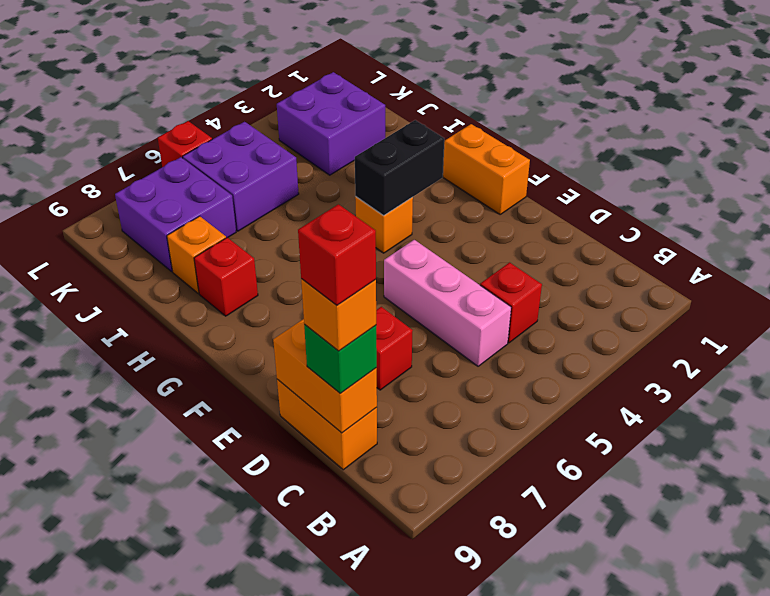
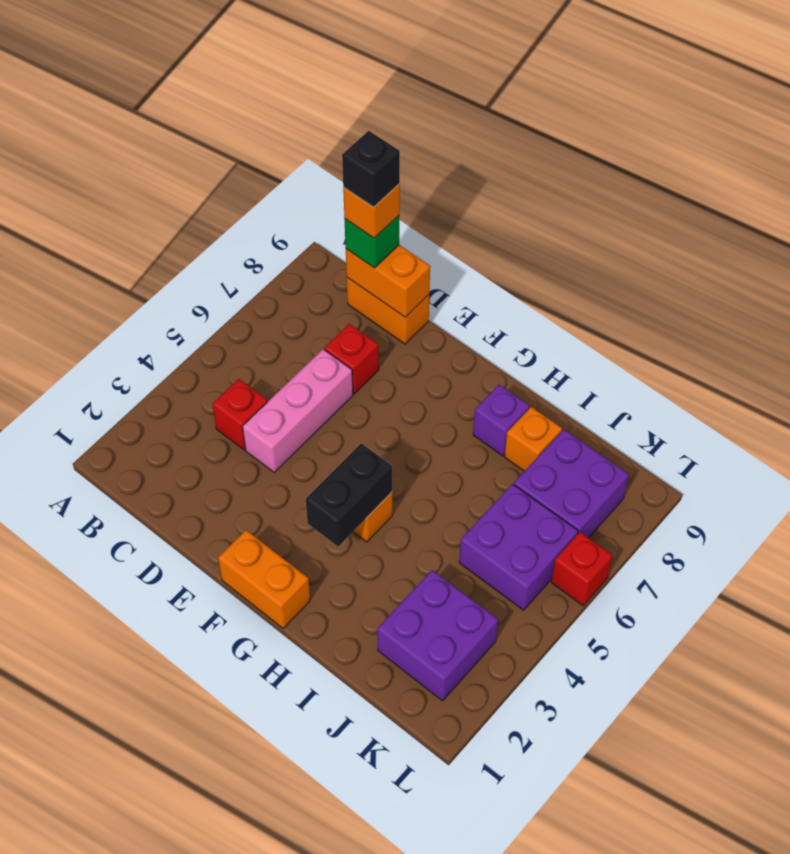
pink brick C5:E5 level 1 -> pink brick D4:D6 level 1
red brick C9 level 5 -> black brick C9 level 5
red brick H8 level 1 -> purple brick H8 level 1

